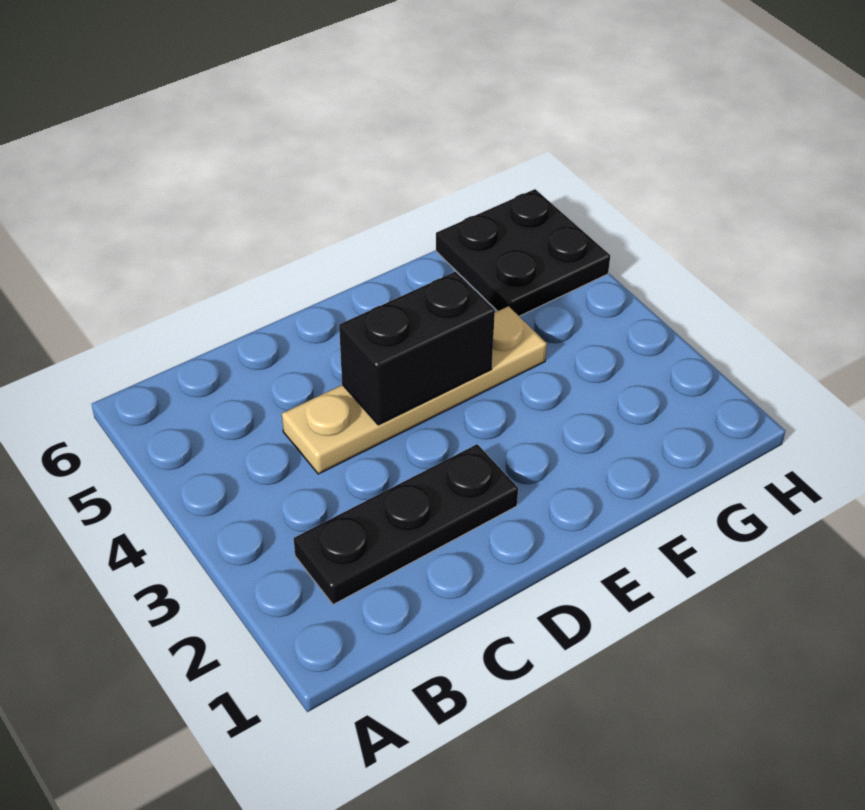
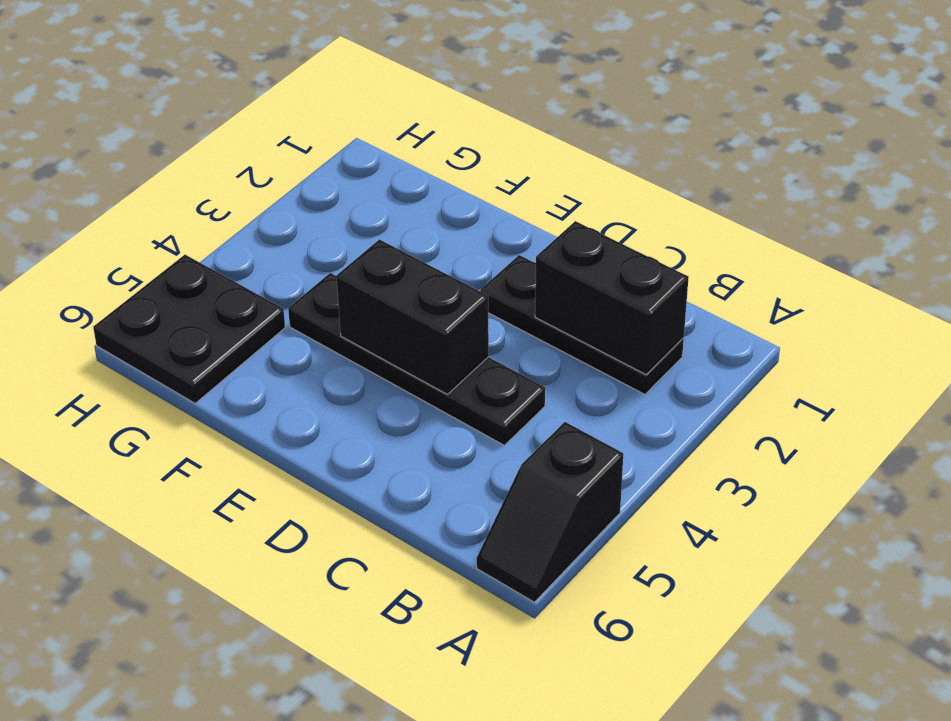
none -> black slope A5:A6 level 1 top 5
none -> black brick B2:C2 level 2
tan plate C4:F4 level 1 -> black plate C4:F4 level 1

